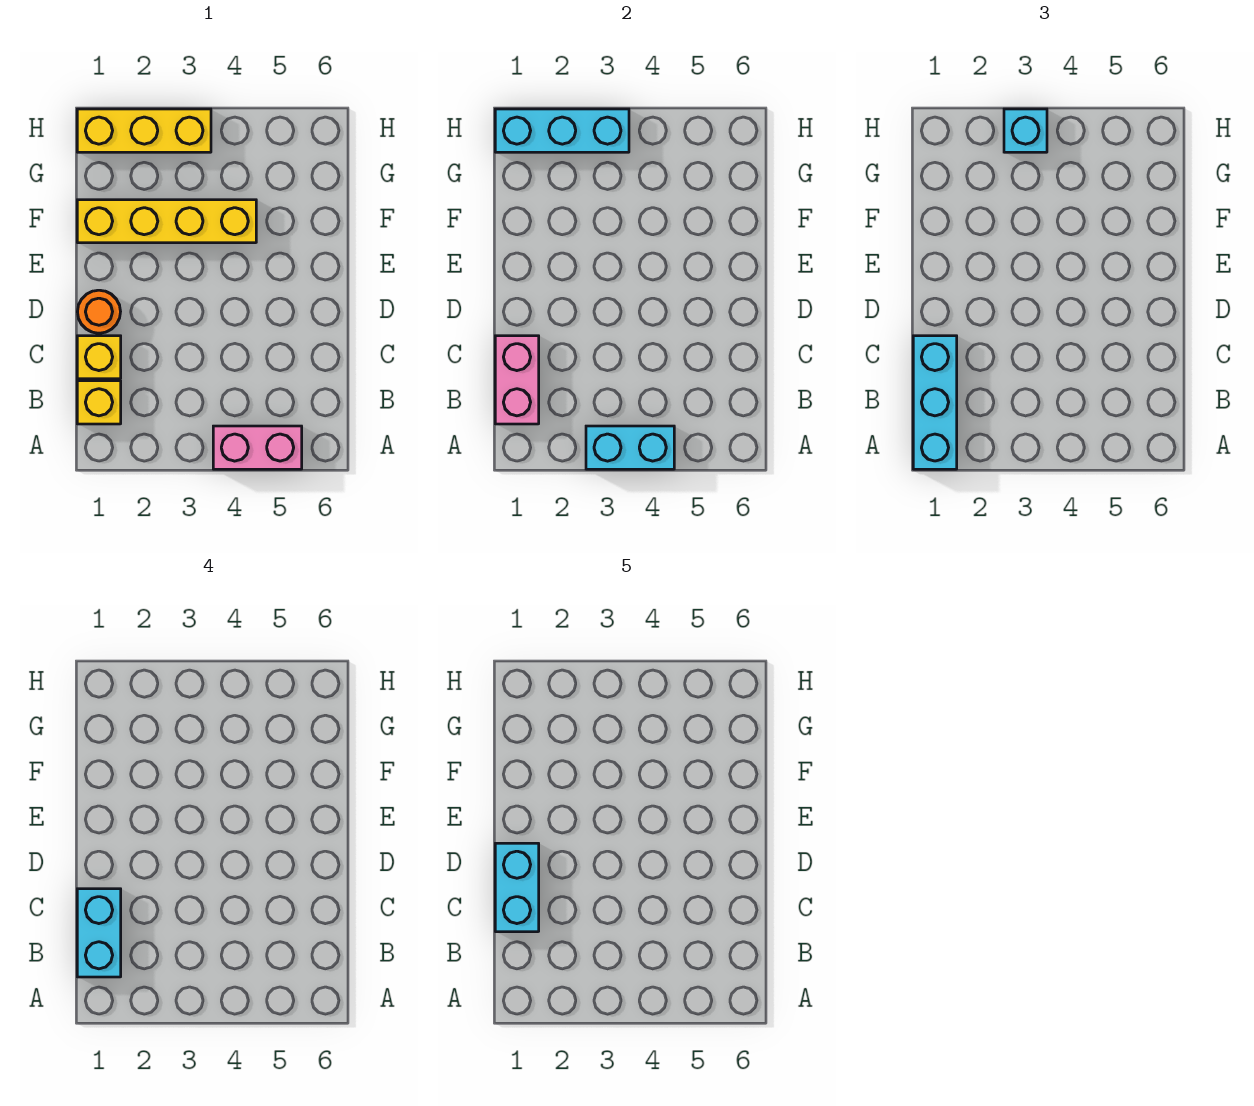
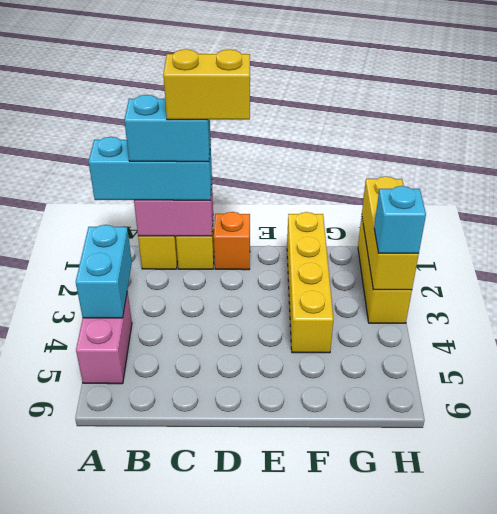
cyan brick C1:D1 level 5 -> yellow brick C1:D1 level 5
orange round brick D1 level 1 -> orange brick D1 level 1
cyan brick H1:H3 level 2 -> yellow brick H1:H3 level 2

